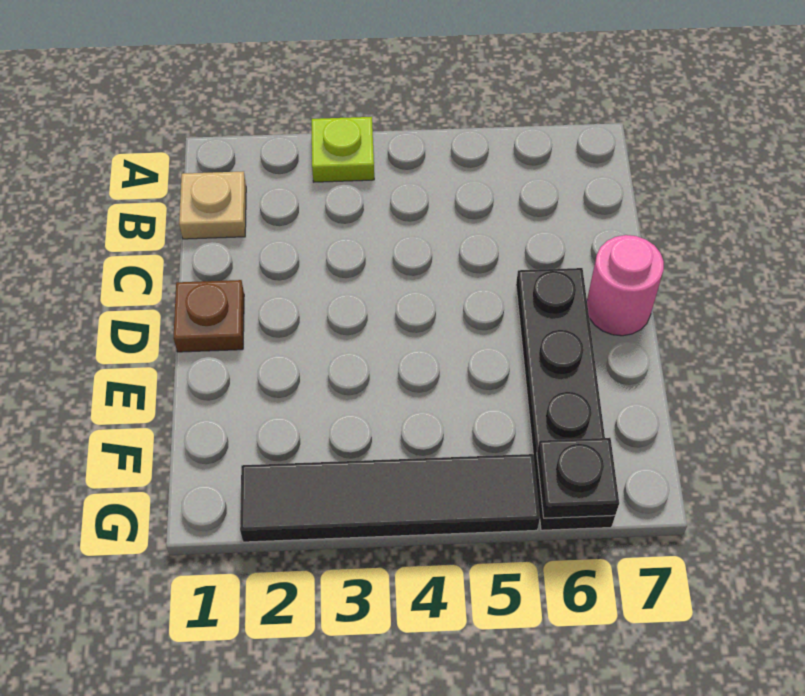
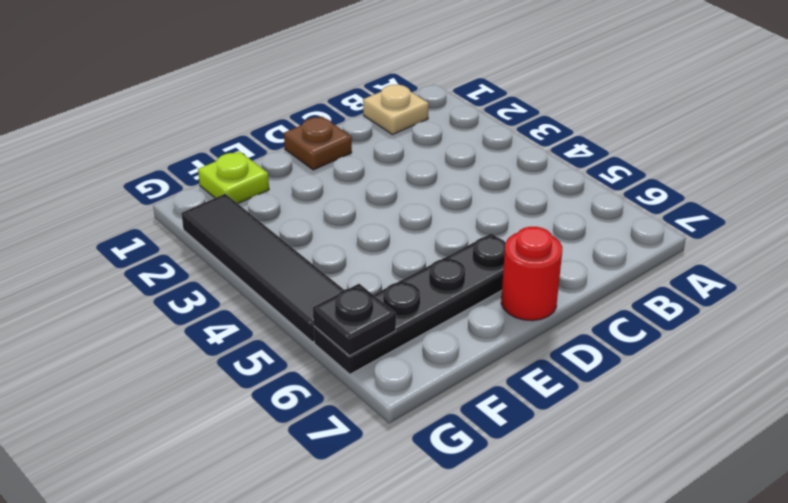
lime plate A3 level 1 -> lime plate F1 level 1
pink round brick D7 level 1 -> red round brick D7 level 1

